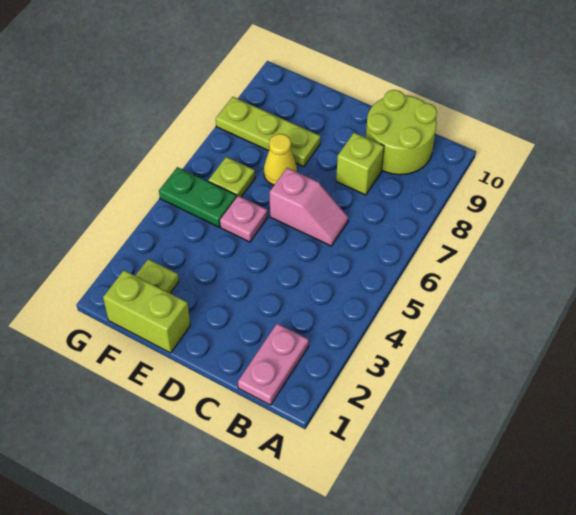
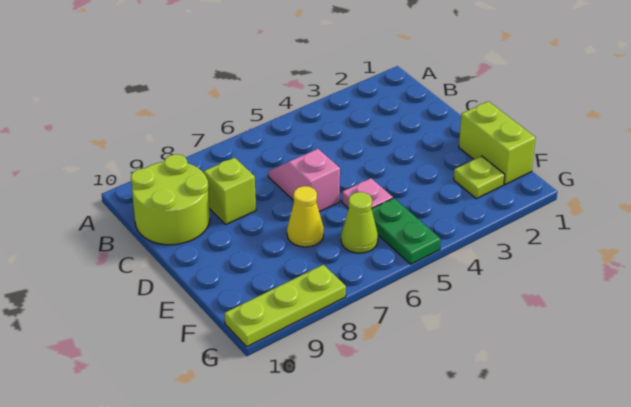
pink plate B1:B2 level 1 -> none
lime plate E8:G8 level 1 -> lime plate G8:G10 level 1
lime plate F6 level 1 -> lime cone F6 level 1

